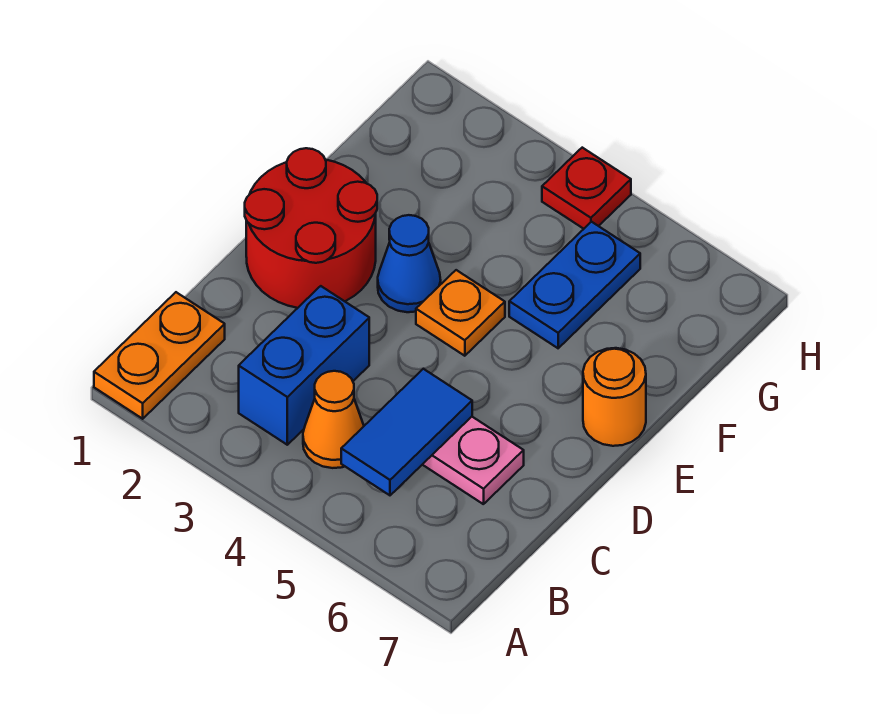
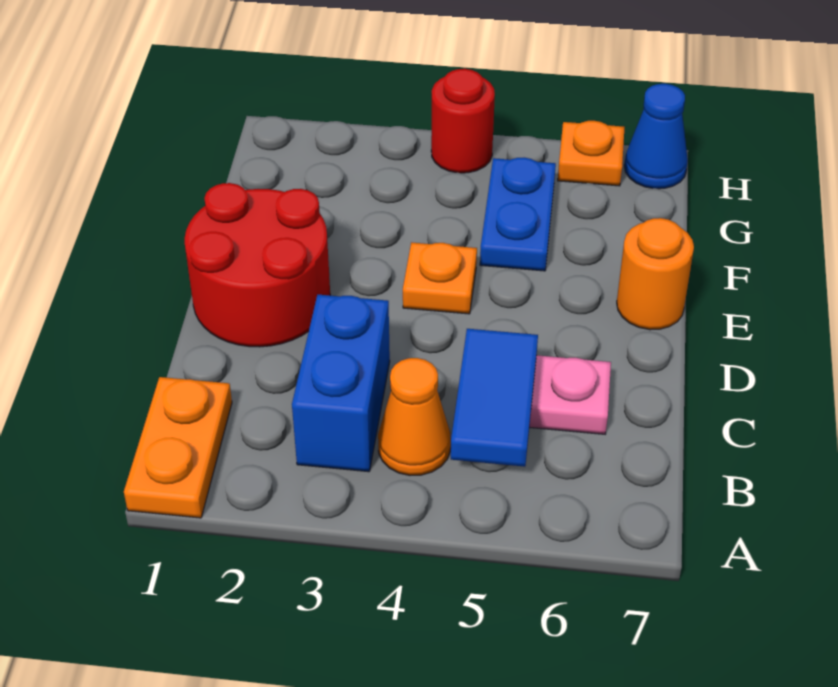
blue cone E3 level 1 -> blue cone H7 level 1
red plate H4 level 1 -> red round brick H4 level 1
none -> orange plate H6 level 1

